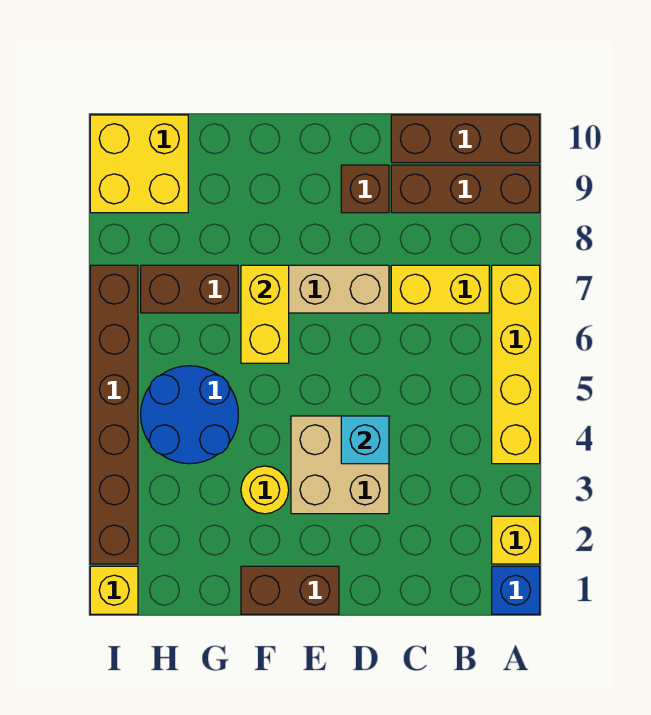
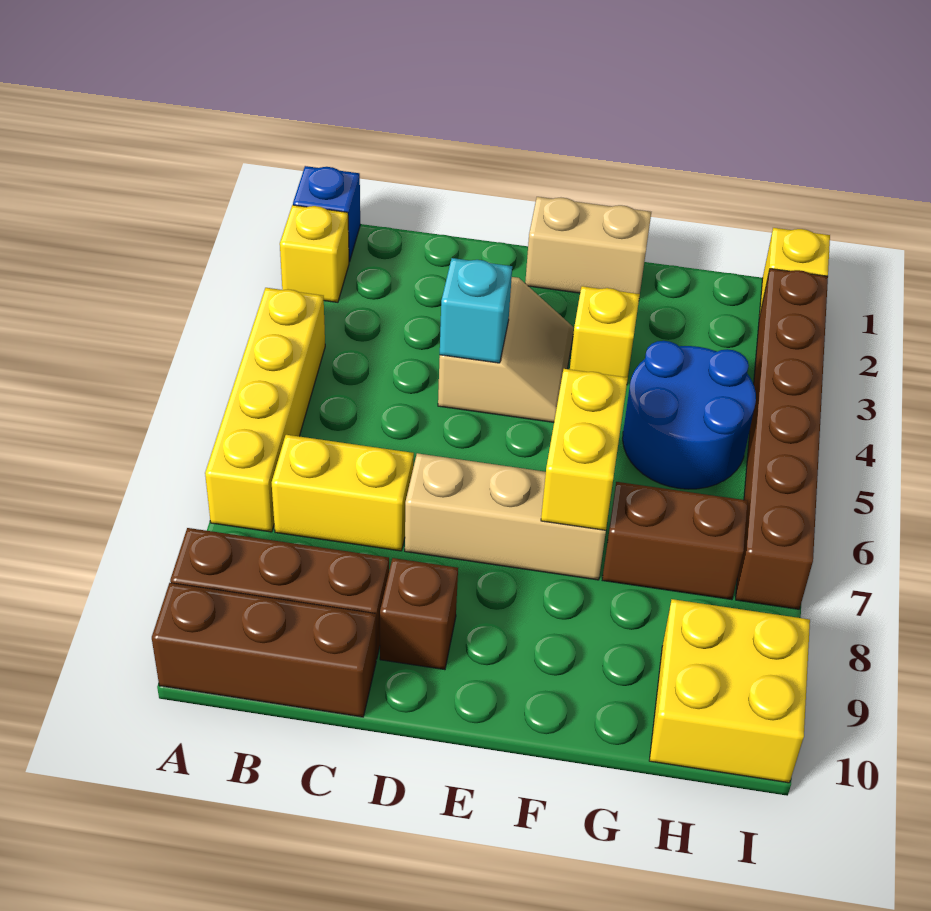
tan brick D3:E4 level 1 -> tan slope D3:E4 level 1 top D
brown brick E1:F1 level 1 -> tan brick E1:F1 level 1
yellow round brick F3 level 1 -> yellow brick F3 level 1

